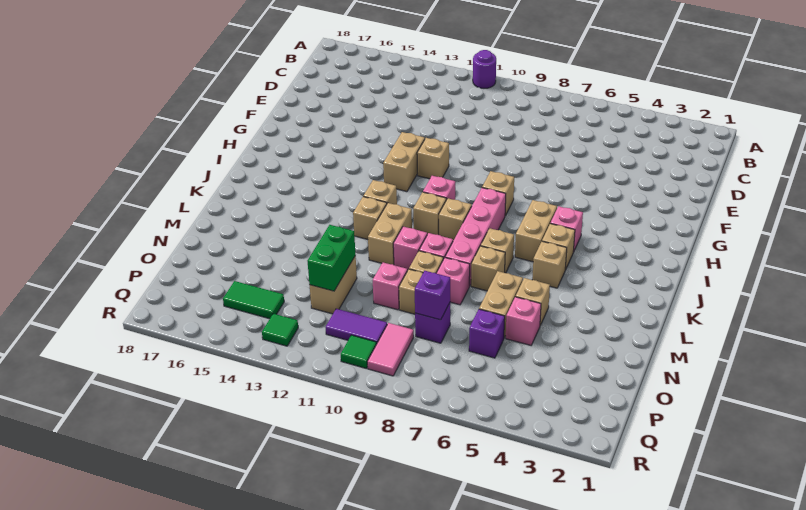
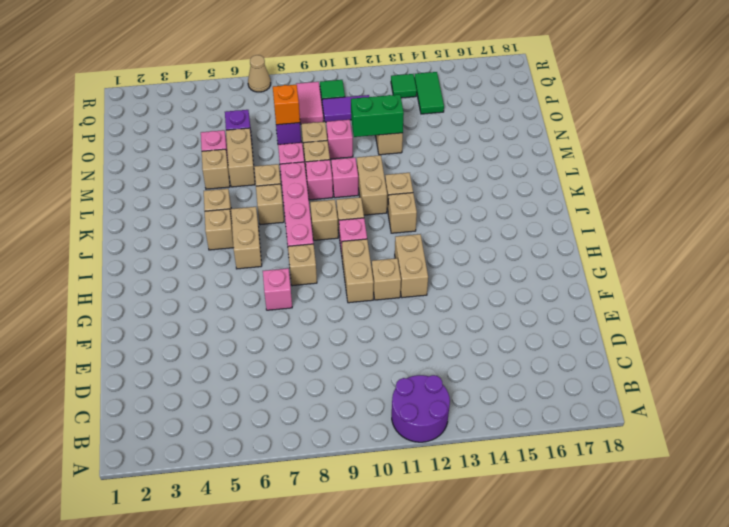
purple round brick A11 level 1 -> purple round brick A11:B12 level 1
none -> tan brick G10:H10 level 1
pink brick I5 level 1 -> pink brick G7 level 1
green brick N12:O12 level 2 -> green brick N11:N12 level 2
purple brick O8 level 2 -> orange brick O8 level 2
green tile P14:P15 level 1 -> green tile P14:Q14 level 1
none -> tan cone R7 level 1

